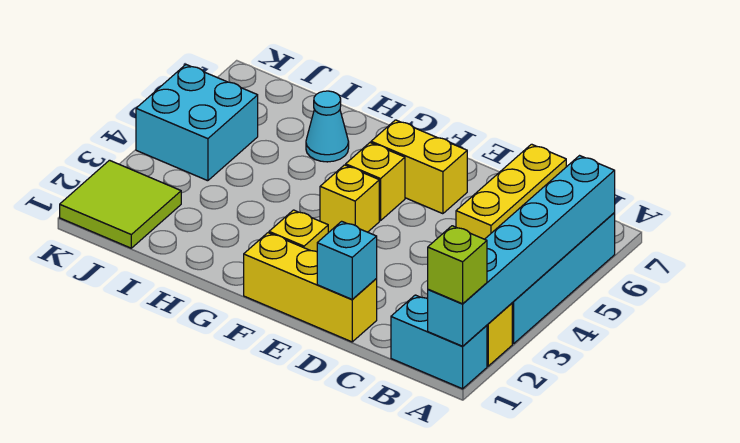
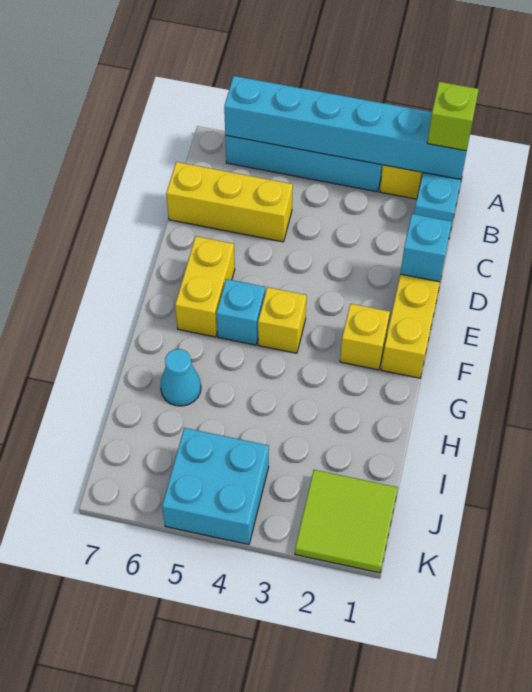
yellow brick F5 level 1 -> cyan brick F5 level 1

